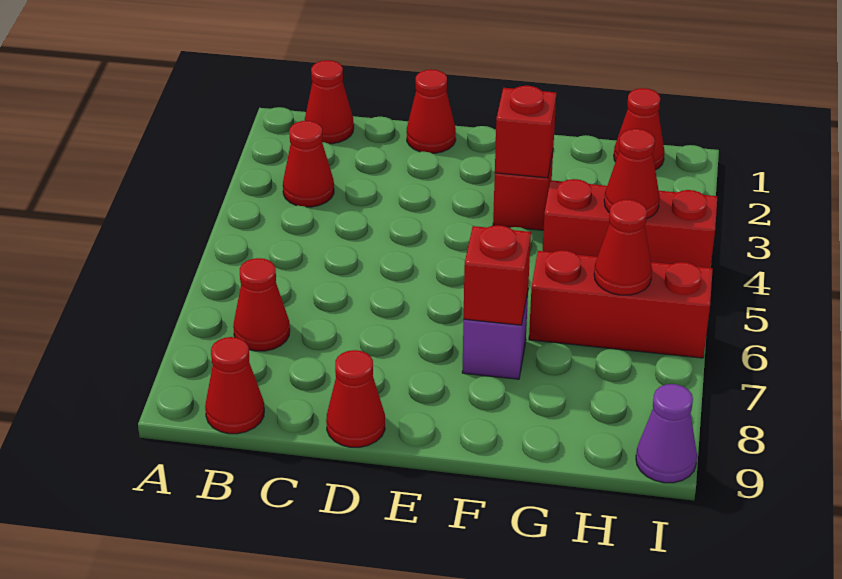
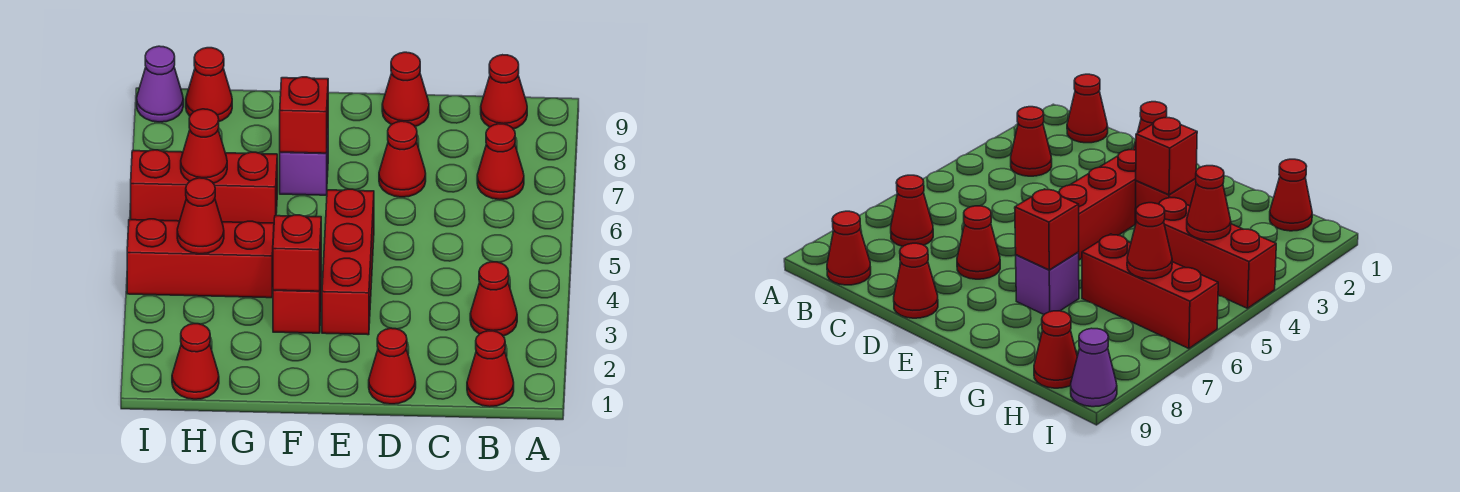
none -> red cone D7 level 1
none -> red brick E3:E5 level 1
none -> red cone H9 level 1

